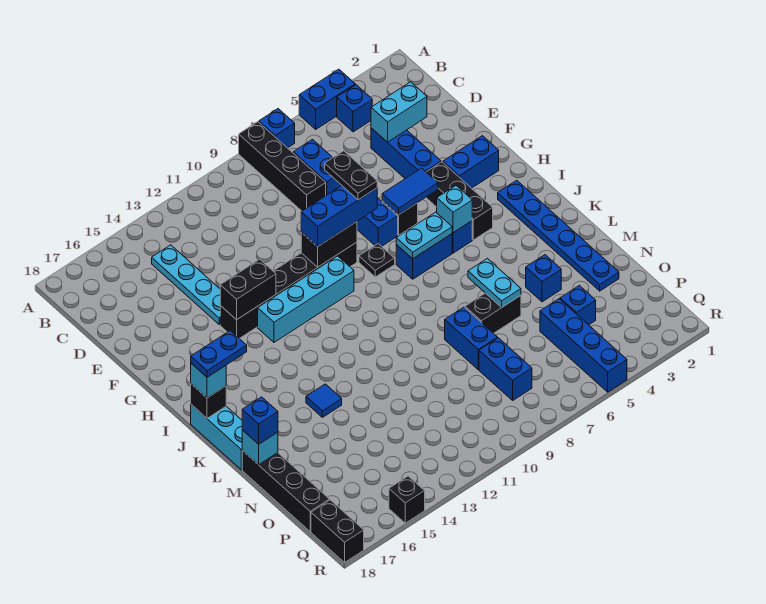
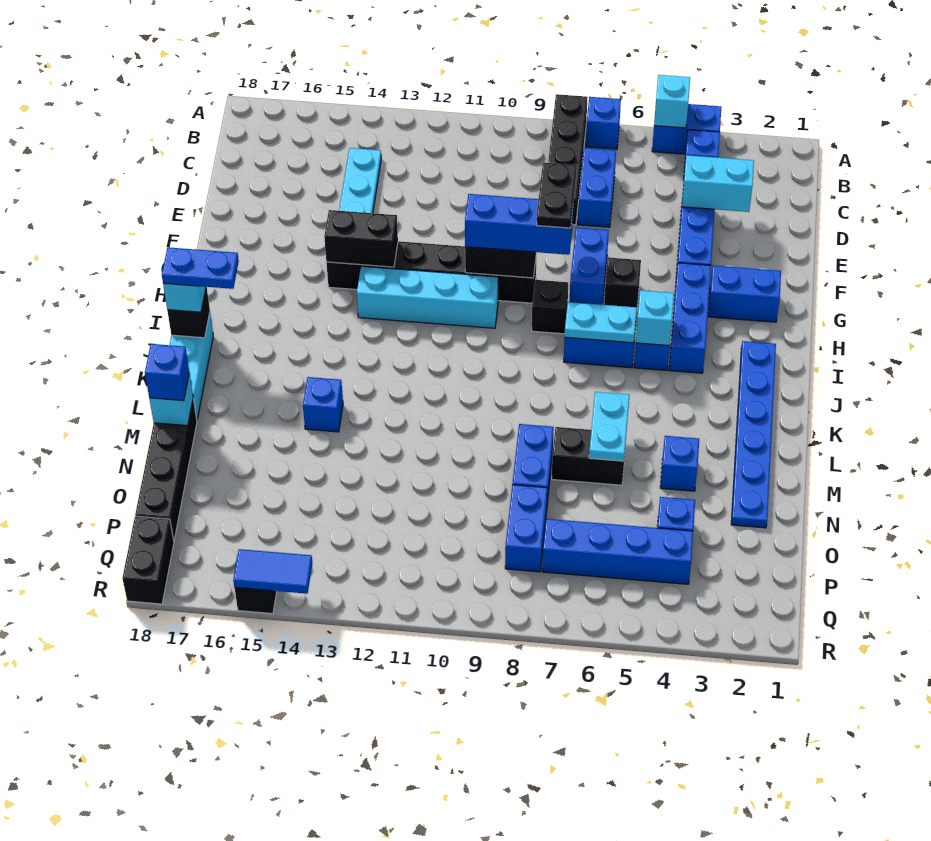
none -> cyan brick A5 level 2
black brick G4:I4 level 1 -> blue brick G4:I4 level 1
blue tile G5:G6 level 2 -> blue tile R14:R15 level 2
black plate H8 level 1 -> black brick H8 level 1
blue tile L14 level 1 -> blue brick L14 level 1
blue brick O5:R5 level 1 -> blue brick P4:P7 level 1

